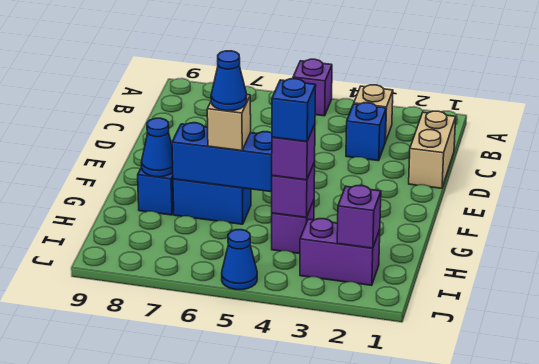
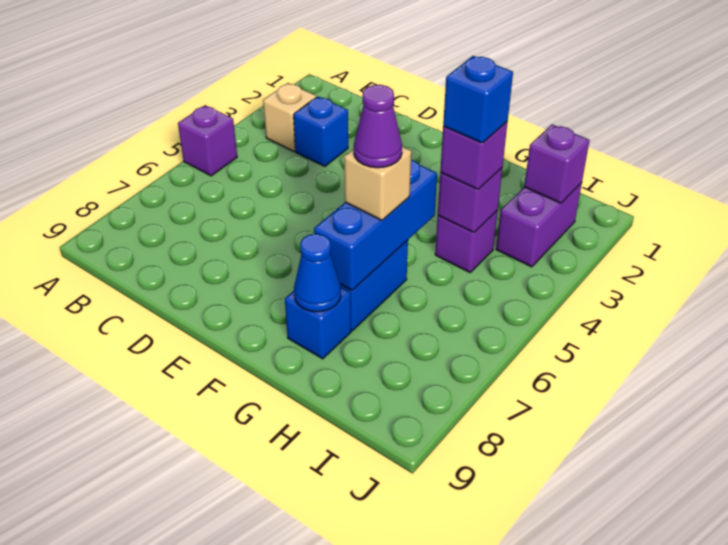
tan brick C1:D1 level 1 -> none
blue cone G6 level 4 -> purple cone G6 level 4
blue cone J5 level 1 -> none

